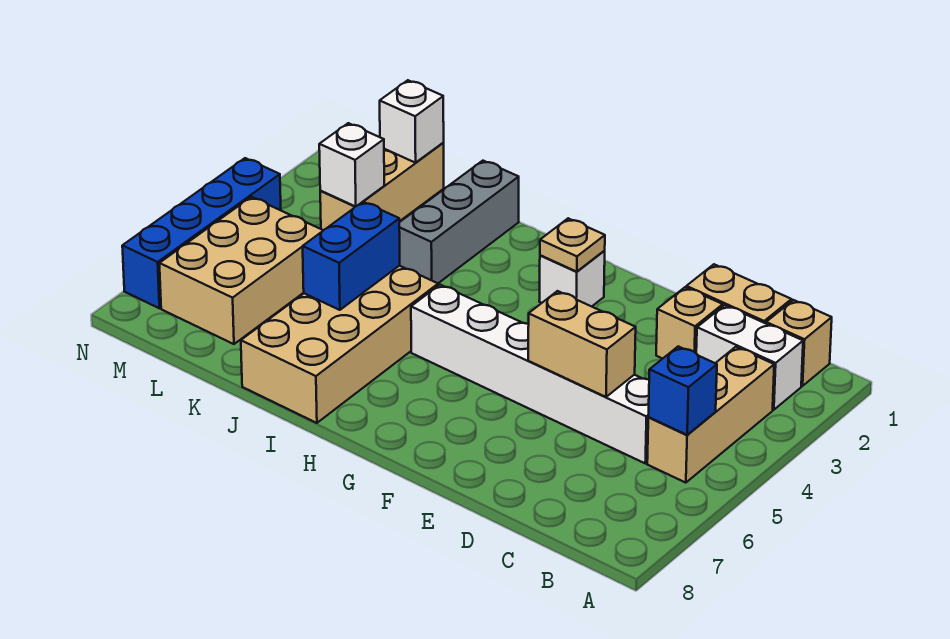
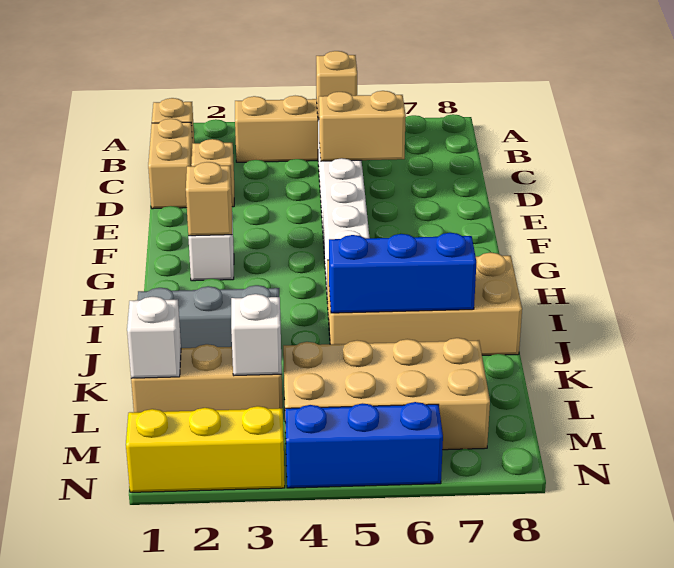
white brick B2:C2 level 1 -> none
blue brick B5 level 2 -> tan brick B5 level 2
tan brick D5:E5 level 2 -> tan brick D5:D6 level 2
tan plate G2 level 2 -> tan brick G2 level 2
blue brick J5:J6 level 2 -> blue brick J5:J7 level 2
tan brick L5:M7 level 1 -> tan brick L4:M7 level 1
none -> yellow brick N1:N3 level 1
blue brick N4:N7 level 1 -> blue brick N4:N6 level 1

